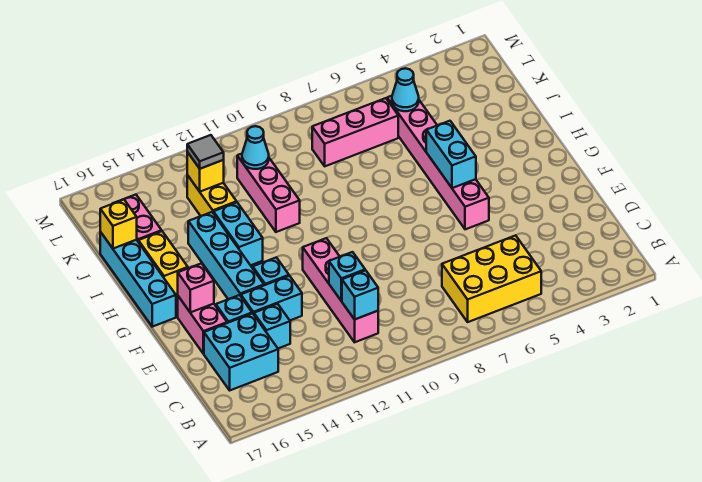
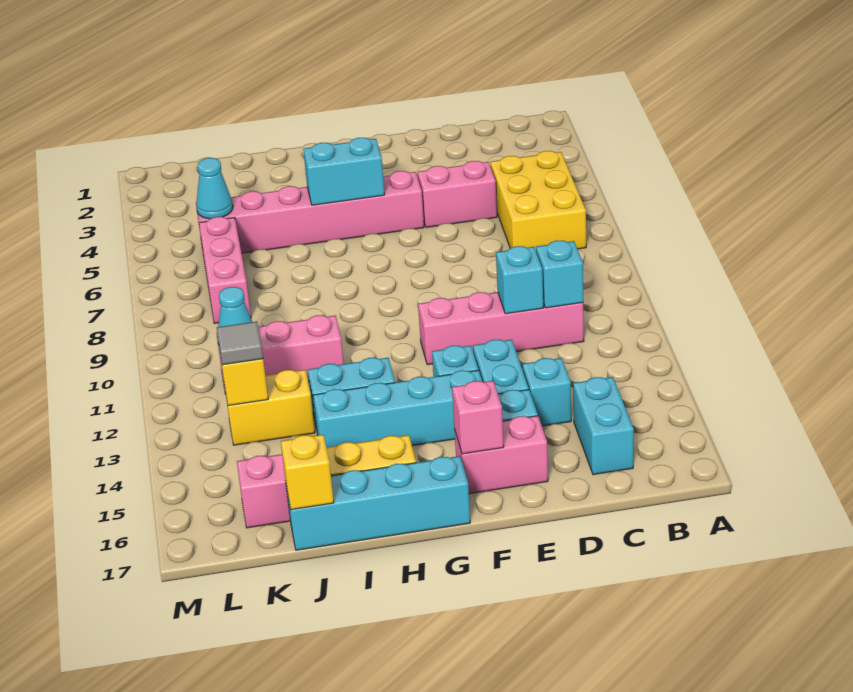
cyan brick C15:D16 level 1 -> cyan brick C15:C16 level 1
none -> pink brick D5:E5 level 1

